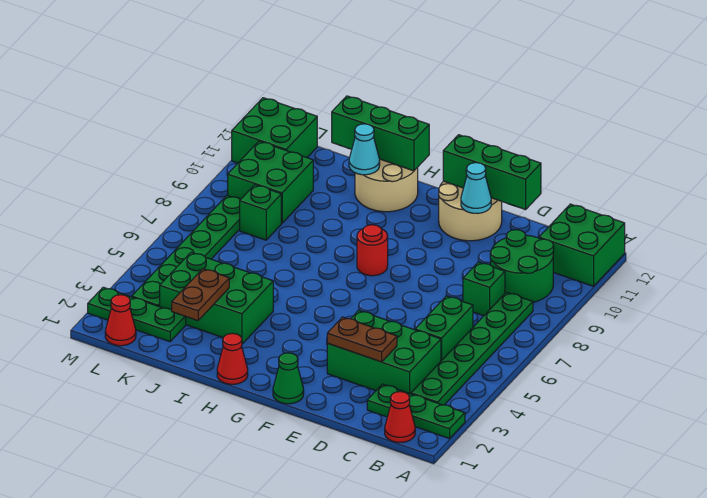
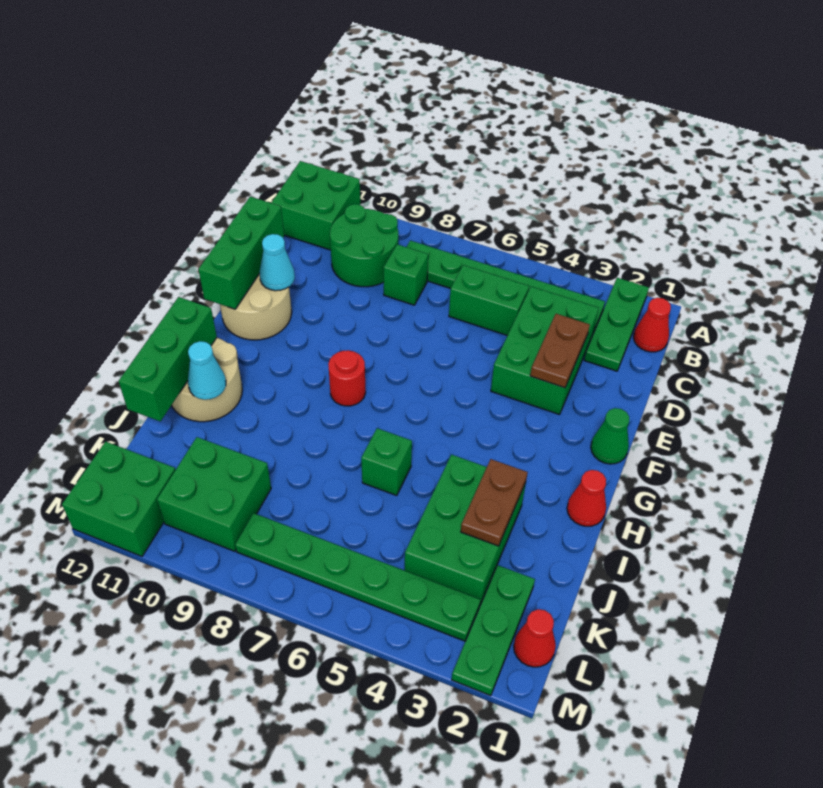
brown plate J2:J3 level 2 -> brown plate I3:J3 level 2
green brick K8 level 1 -> green brick I6 level 1

